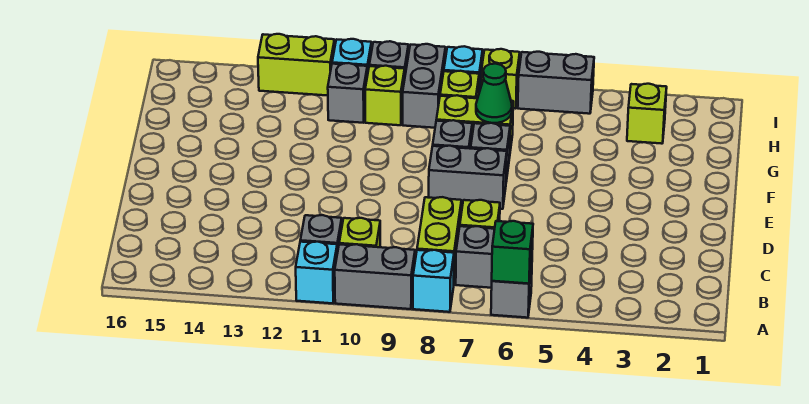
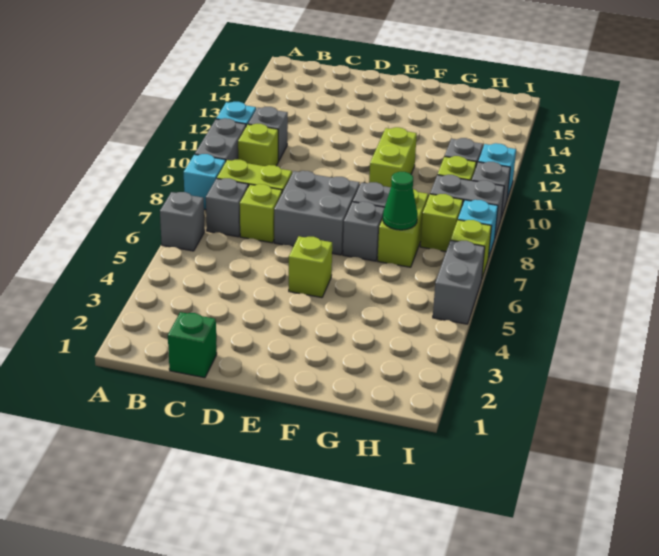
green brick A6 level 2 -> green brick C1 level 1
grey brick E7:E8 level 1 -> grey brick D7:E8 level 1
lime brick H3 level 1 -> lime brick E5 level 1
lime brick I12:I13 level 1 -> lime brick F10:F11 level 1

